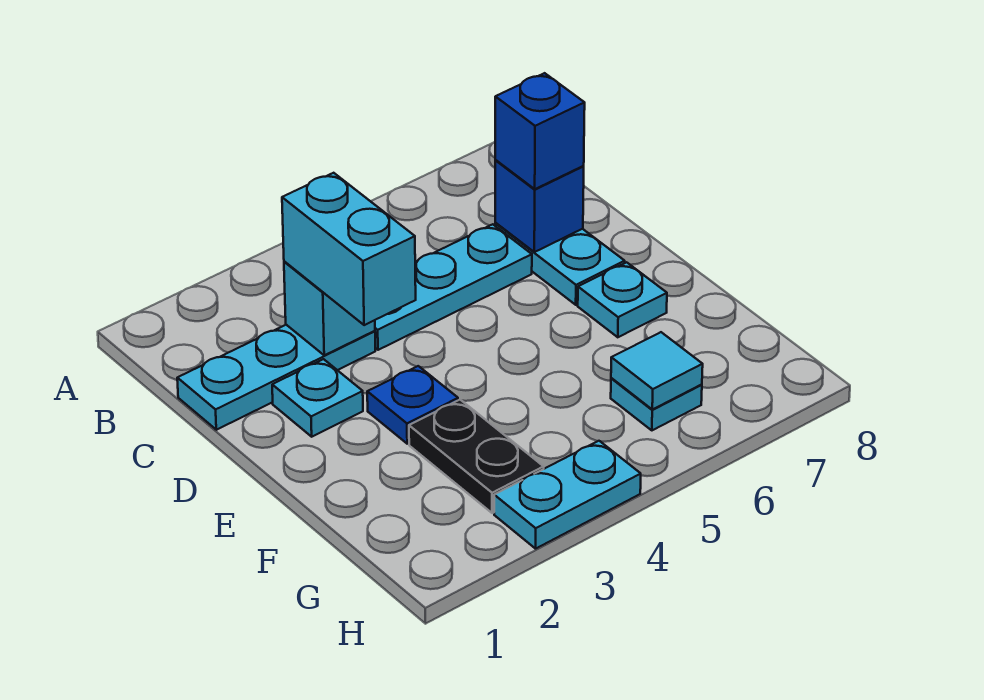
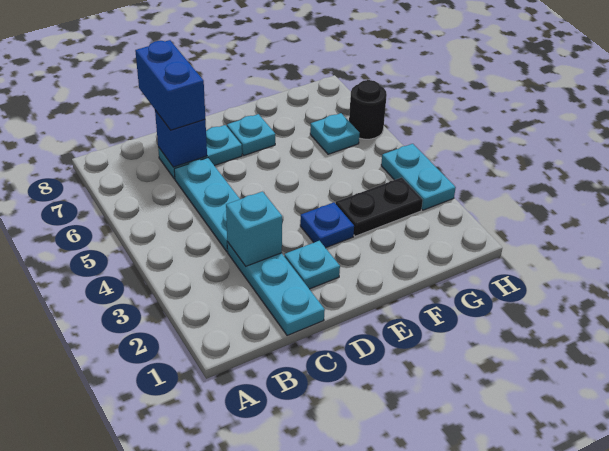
cyan brick C3:D3 level 3 -> none
blue brick C7 level 3 -> blue brick C7:C8 level 3
cyan tile G6 level 2 -> none
none -> black round brick H6 level 1

